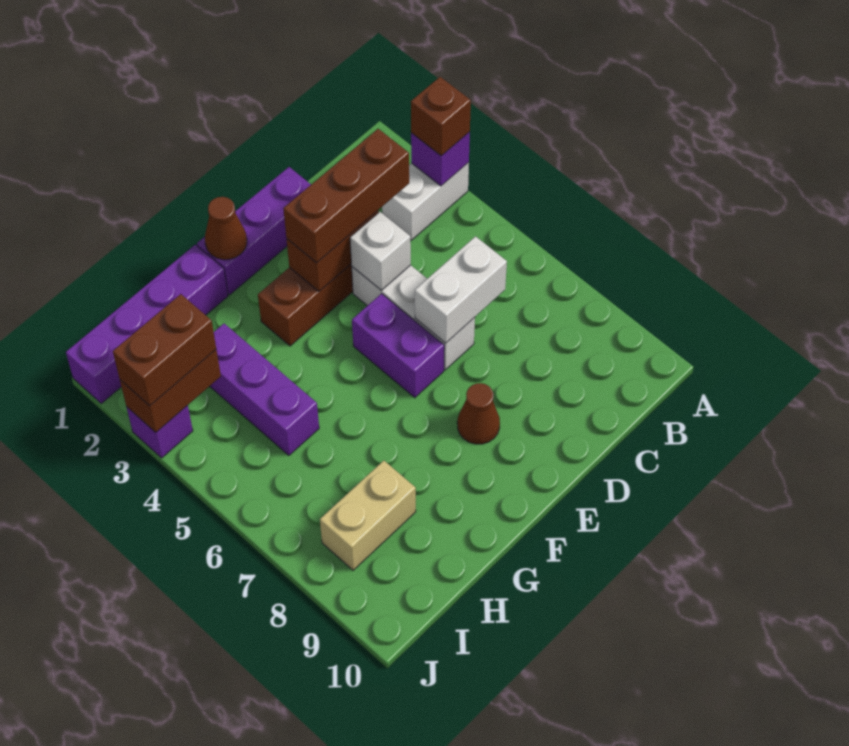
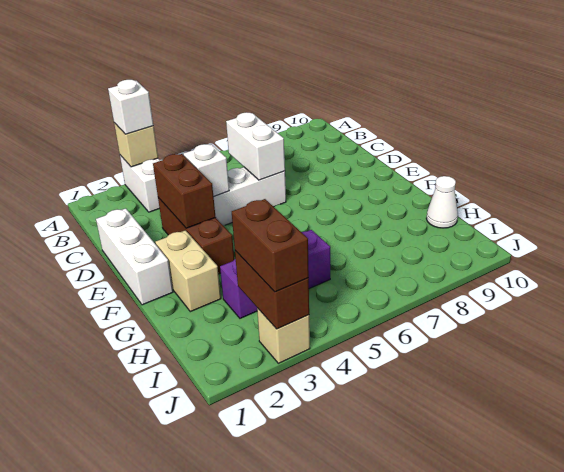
purple brick A3 level 2 -> tan brick A3 level 2
brown brick A3 level 3 -> white brick A3 level 3
brown brick C3:E3 level 3 -> none
purple brick D1:F1 level 1 -> white brick D1:F1 level 1
purple brick E5:E6 level 1 -> none
brown cone E8 level 1 -> none
brown cone F1 level 2 -> none
purple brick G1:J1 level 1 -> none
tan brick H8:I8 level 1 -> tan brick F2:G2 level 1
none -> white cone H10 level 1
purple brick J3 level 1 -> tan brick J3 level 1

